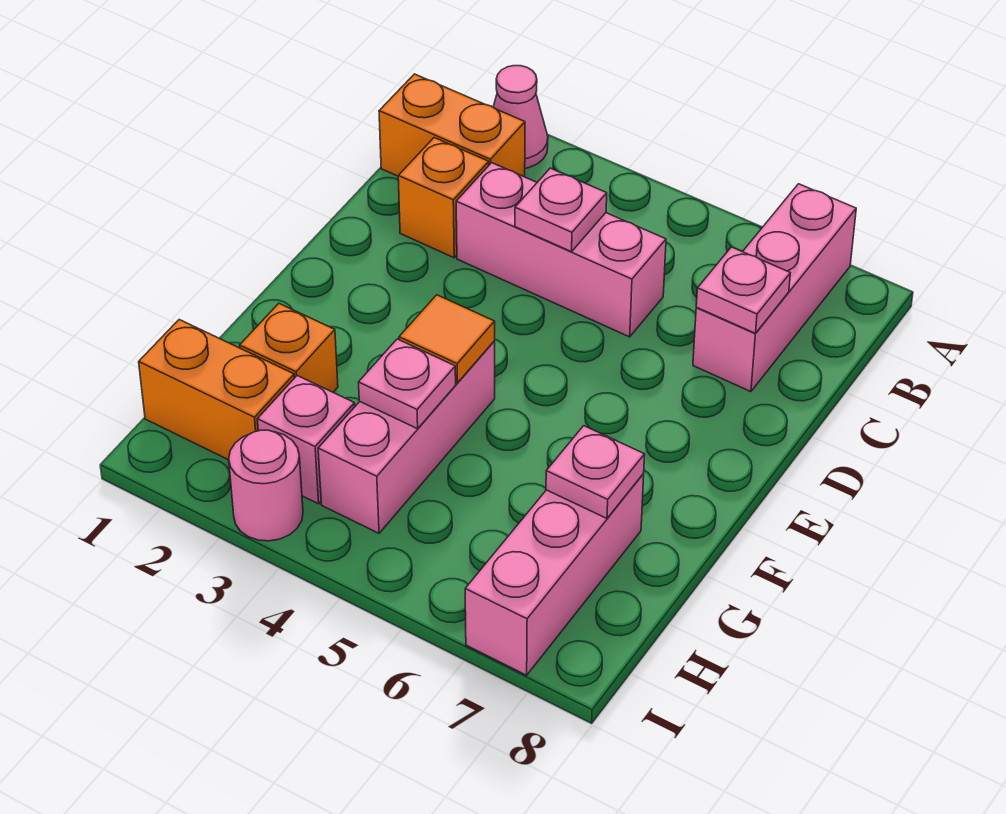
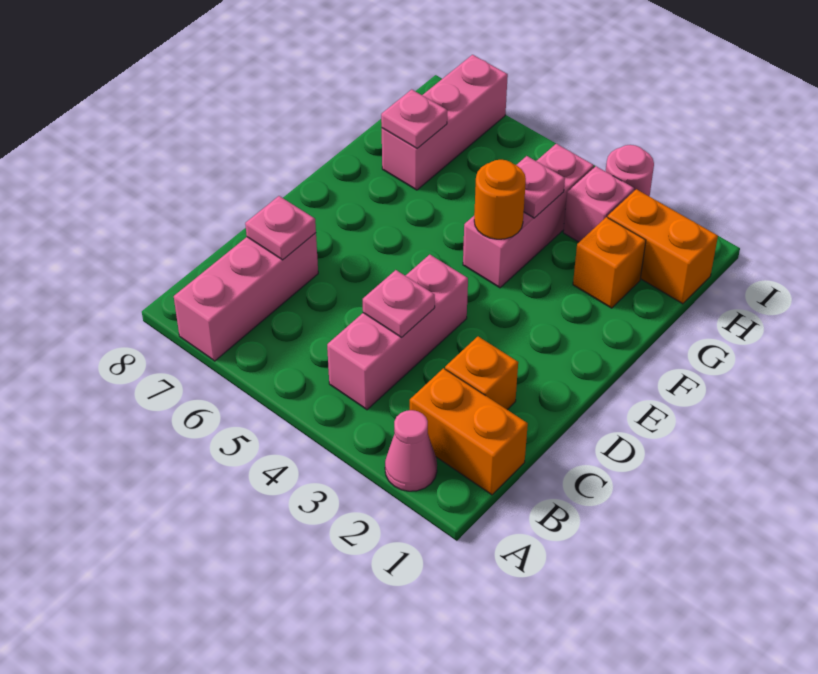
pink brick C3:C5 level 1 -> pink brick B4:D4 level 1
orange tile F4 level 2 -> orange round brick F4 level 2

